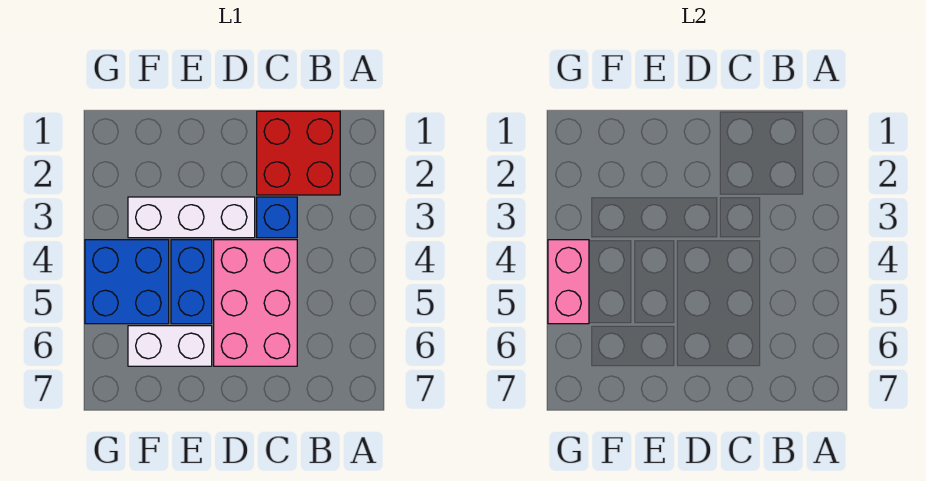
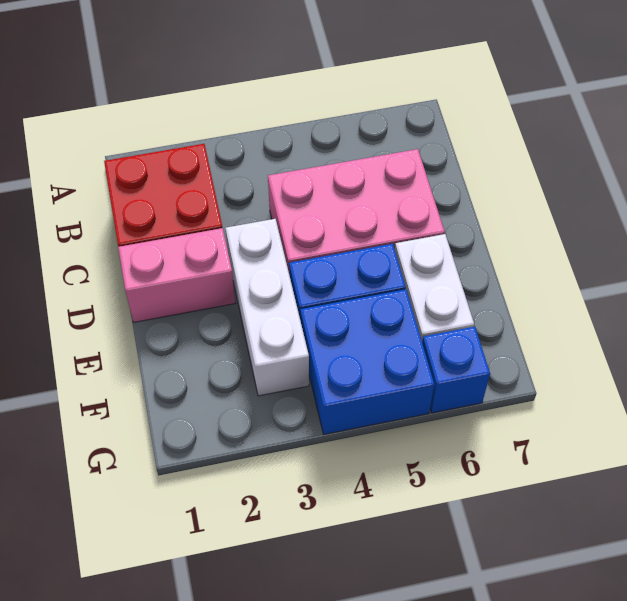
blue brick C3 level 1 -> blue brick G6 level 1
pink brick G4:G5 level 2 -> pink brick D1:D2 level 1

